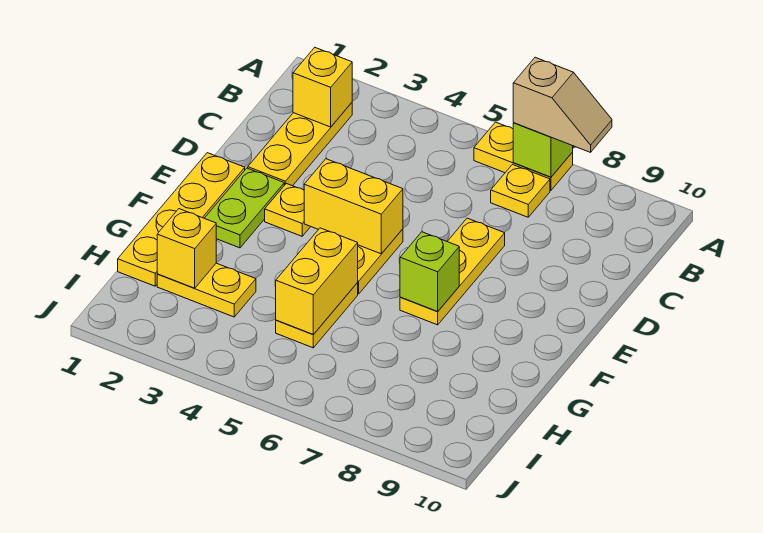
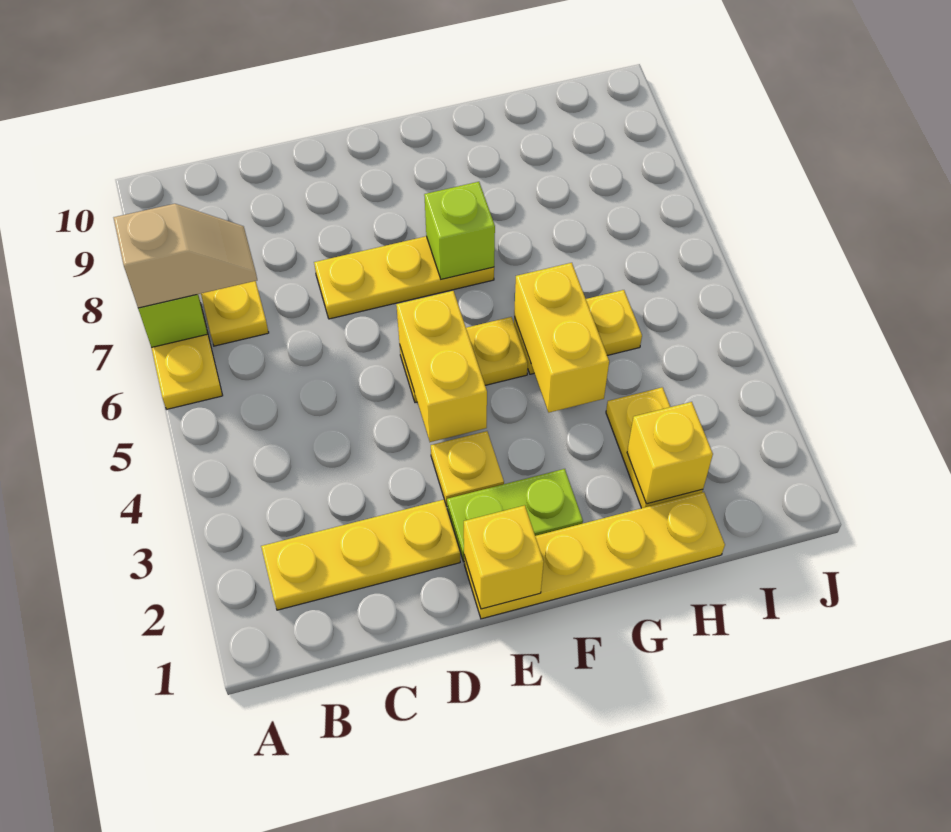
tan slope A7:A8 level 3 top 7 -> tan slope A7:B7 level 3 top A
yellow brick B2 level 2 -> yellow brick E1 level 2
yellow brick G5:H5 level 2 -> yellow brick G4:G5 level 2

